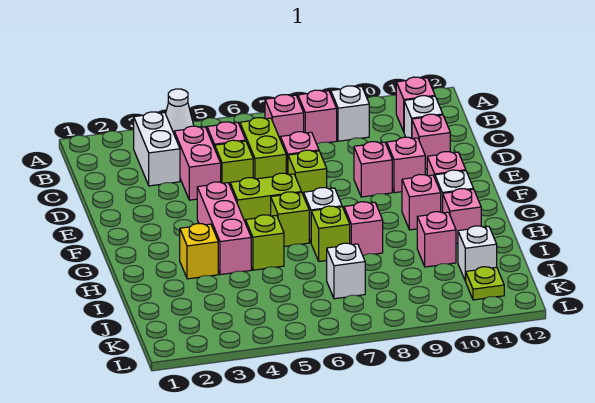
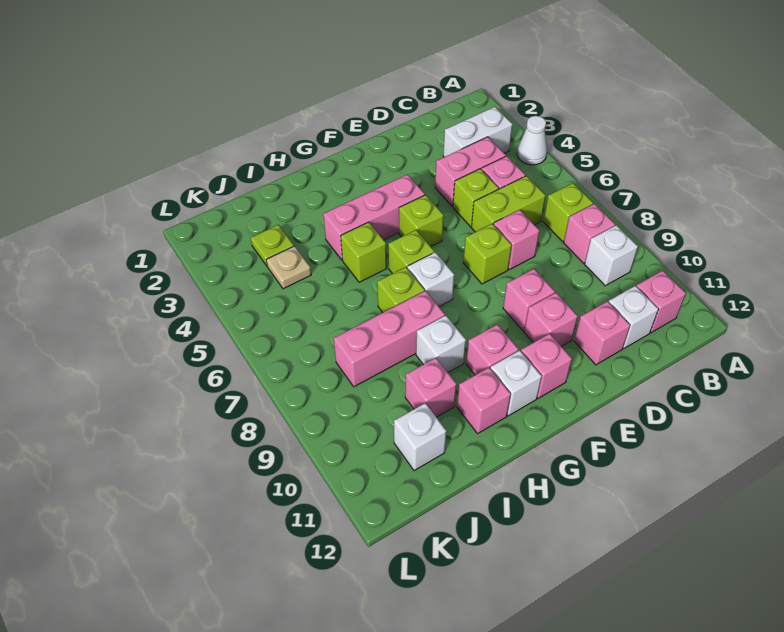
pink brick B7 level 1 -> lime brick B7 level 1
lime brick F5:F6 level 1 -> lime brick F5 level 1
yellow brick H3 level 1 -> none
pink brick H8 level 1 -> pink brick H8:J8 level 1
none -> tan plate J4 level 1
white brick J7 level 1 -> white brick H9 level 1
lime plate K11 level 1 -> lime plate J3 level 1

